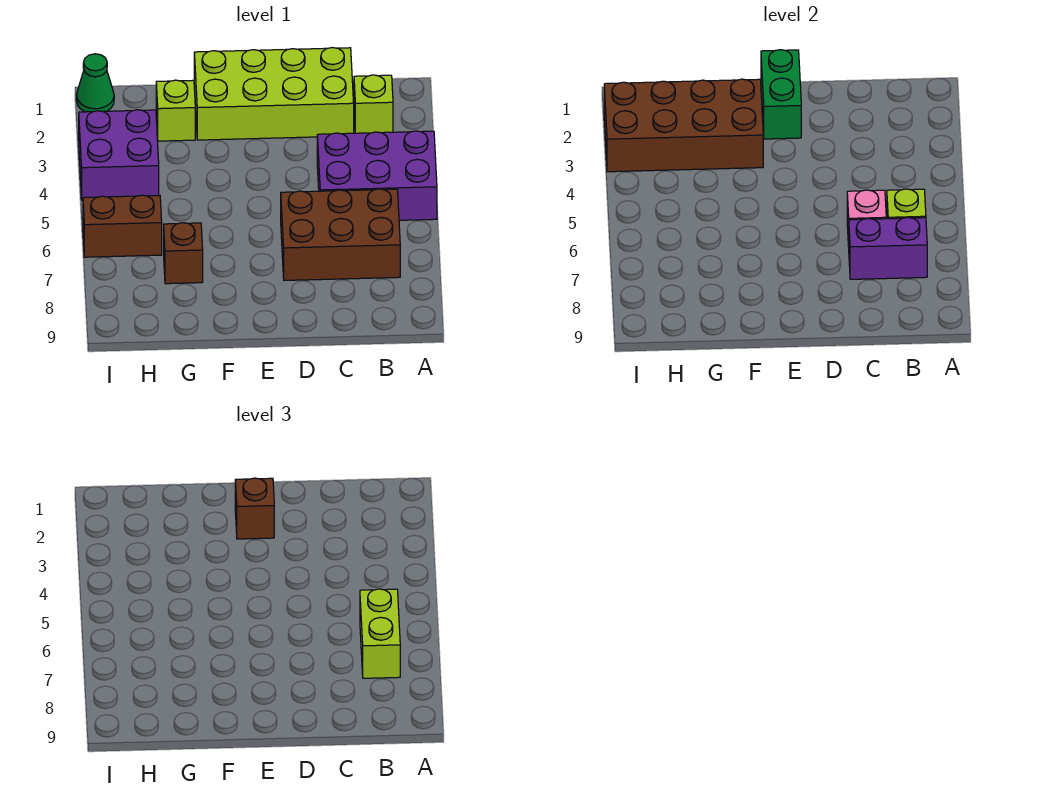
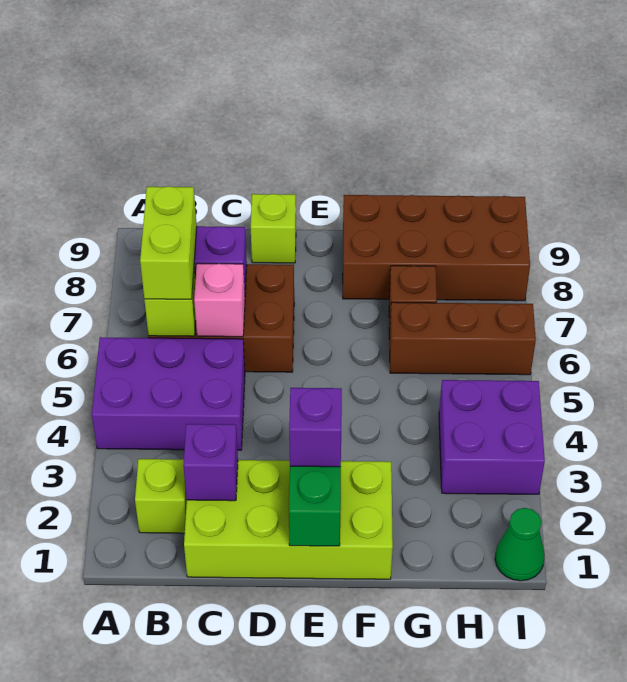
none -> purple brick C2 level 2
brown brick E2 level 3 -> purple brick E2 level 3
brown brick F2:I3 level 2 -> brown brick F8:I9 level 1
lime brick G2 level 1 -> lime brick D9 level 1
brown brick H6:I6 level 1 -> brown brick G6:I6 level 1

